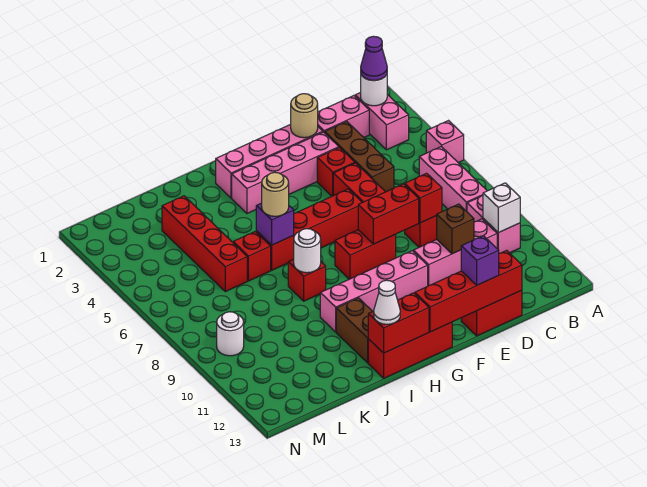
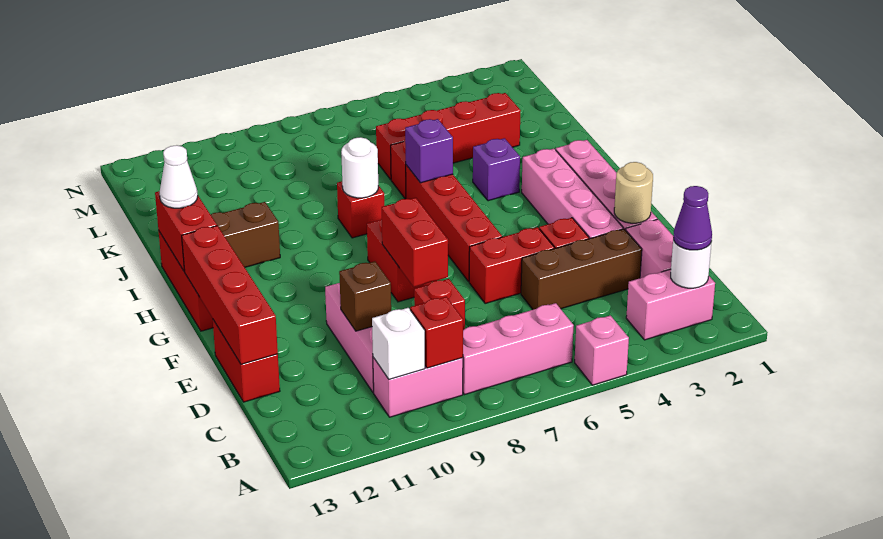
red brick D8 level 2 -> red brick B9 level 2
purple brick E13 level 3 -> purple brick I4 level 1
pink brick F10:I10 level 1 -> none
tan round brick I6 level 3 -> none
white round brick M9 level 1 -> none

